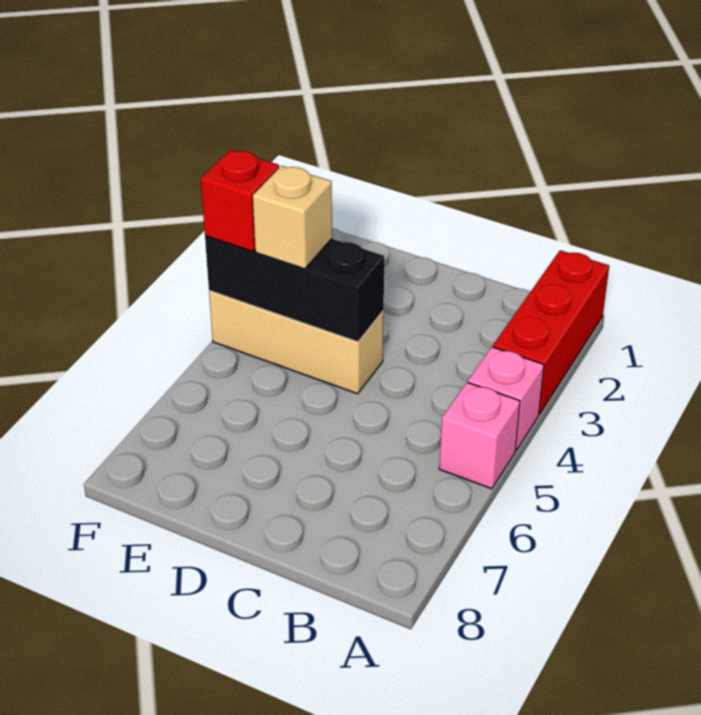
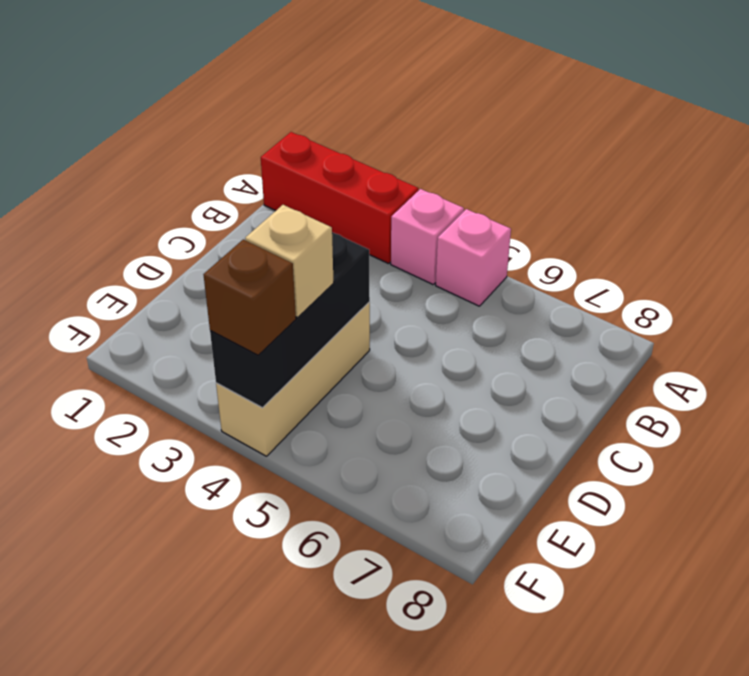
red brick F4 level 3 -> brown brick F4 level 3

